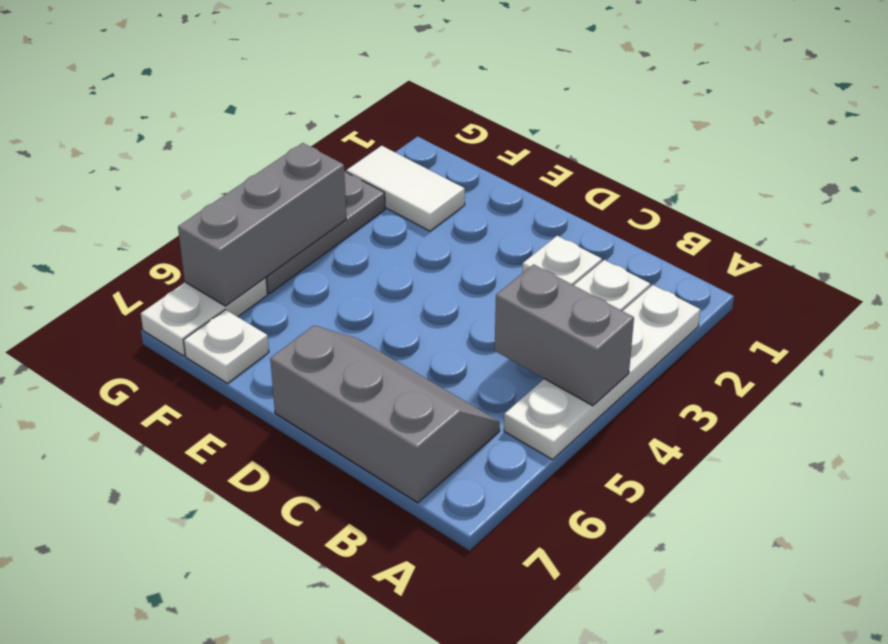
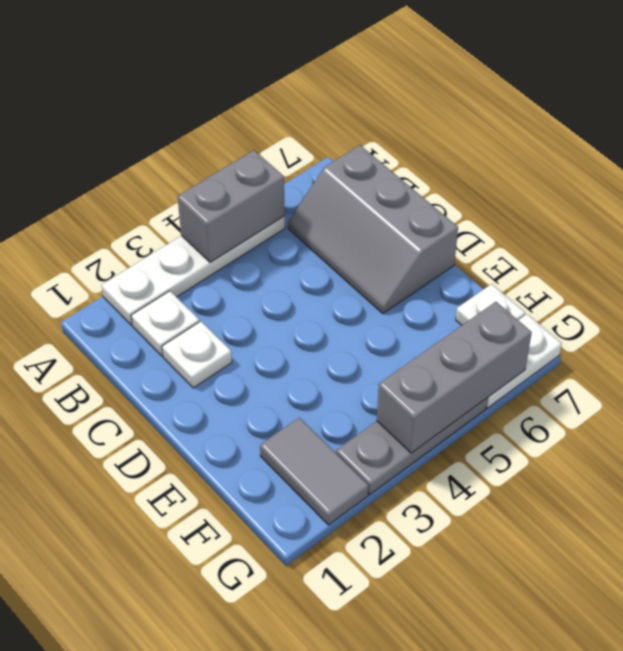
grey brick A4:B4 level 2 -> grey brick A4:A5 level 2
white tile F2:G2 level 1 -> grey tile F2:G2 level 1

